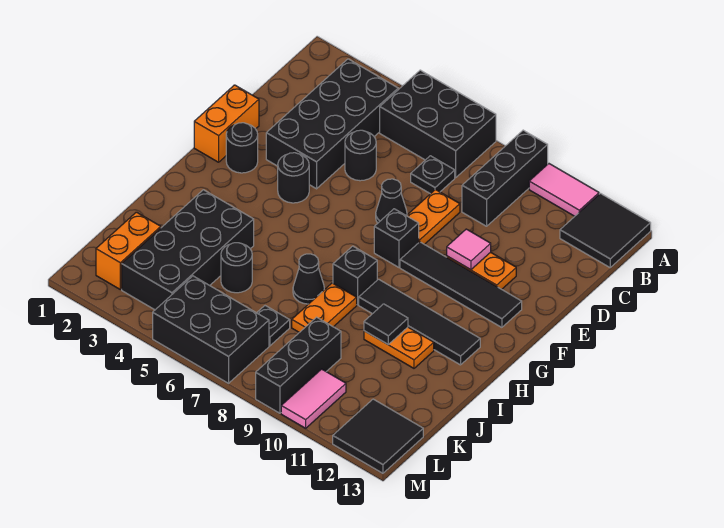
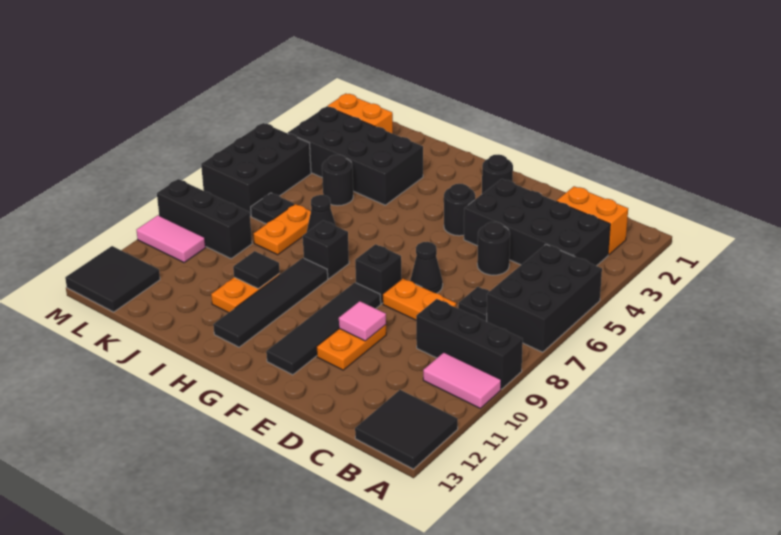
pink tile A10:A11 level 1 -> pink tile A10:B10 level 1
orange brick E1:F1 level 1 -> orange brick B2:C2 level 1
orange plate I8:J8 level 1 -> orange plate J7:J8 level 1

